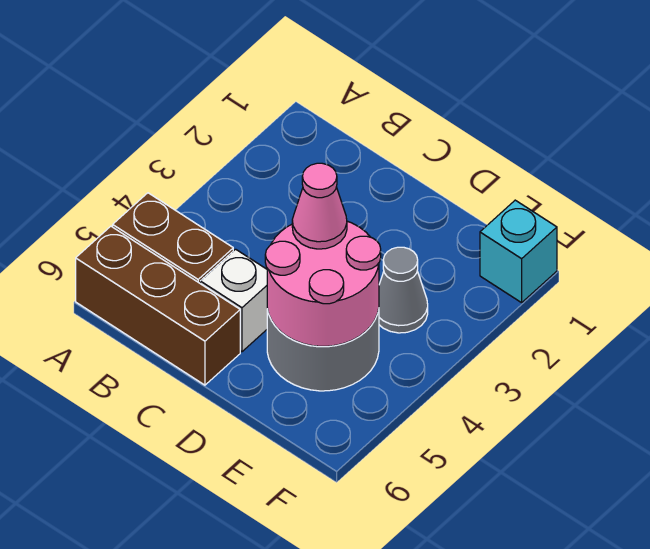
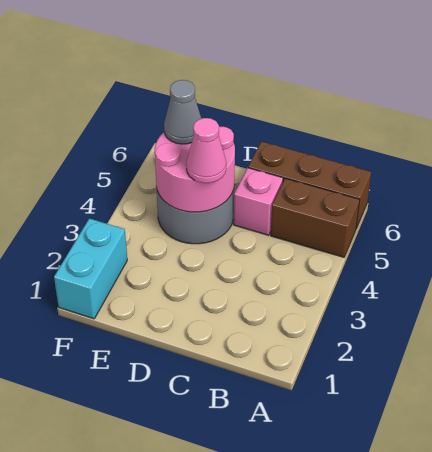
white brick C5 level 1 -> pink brick C5 level 1
grey cone E3 level 1 -> grey cone E5 level 3
cyan brick F1 level 1 -> cyan brick F1:F2 level 1

